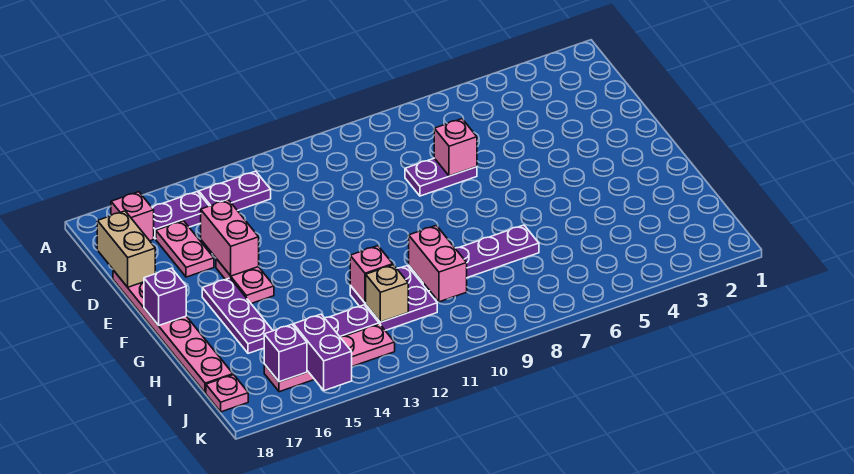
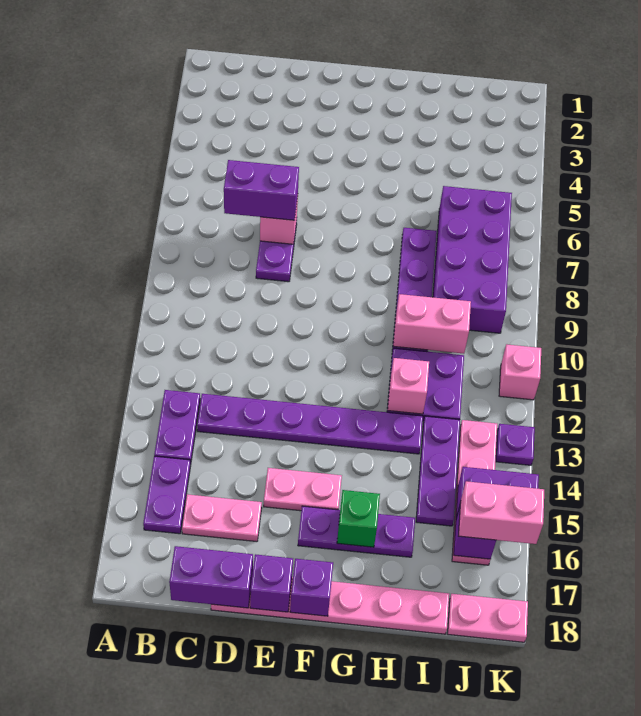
pink brick B17 level 1 -> pink brick K11 level 1
none -> purple brick C7:D7 level 3
none -> purple plate C13:H13 level 1
tan brick C18:D18 level 2 -> purple brick C18:D18 level 2
pink brick D15:E15 level 2 -> pink brick J16:K16 level 3
none -> purple brick E18 level 2
none -> green brick G16 level 2
none -> purple brick I6:J9 level 1
tan brick I12 level 2 -> none
pink plate J18 level 1 -> pink plate J18:K18 level 1
none -> purple plate K13 level 1

